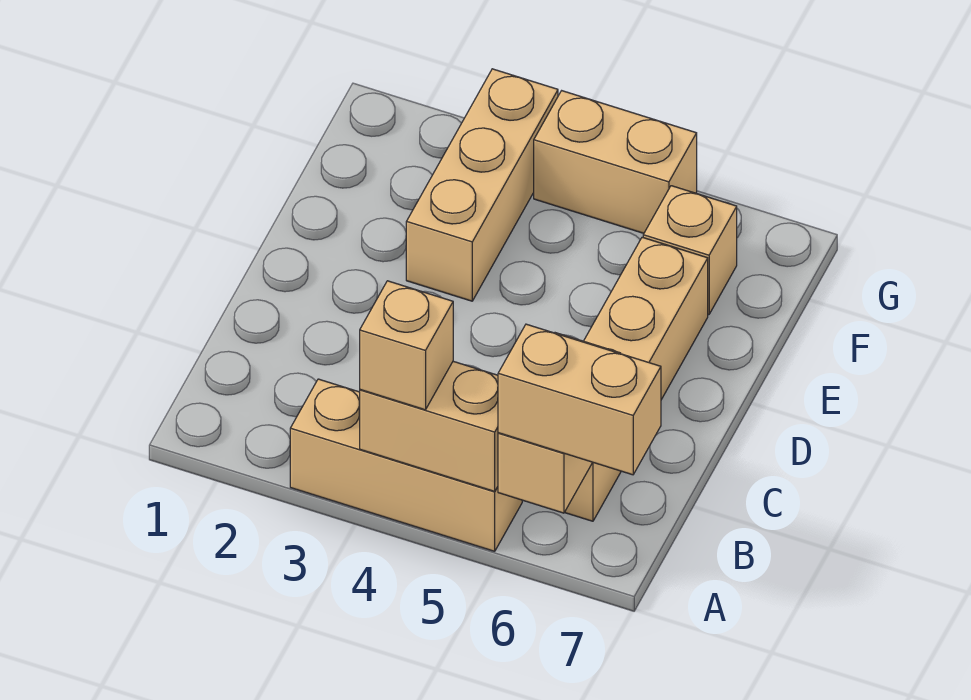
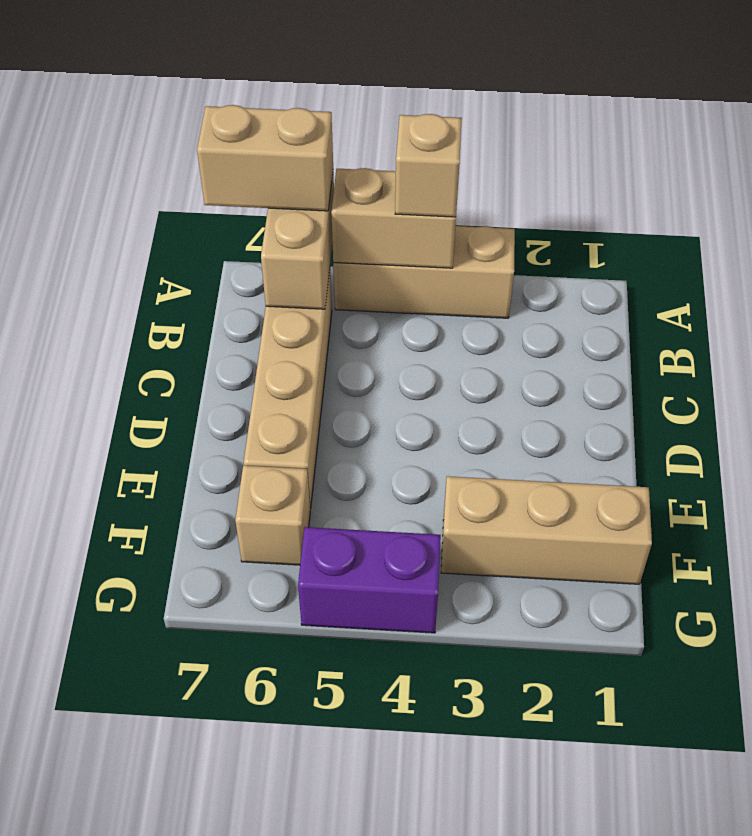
tan brick E3:G3 level 1 -> tan brick F1:F3 level 1
tan brick G4:G5 level 1 -> purple brick G4:G5 level 1

